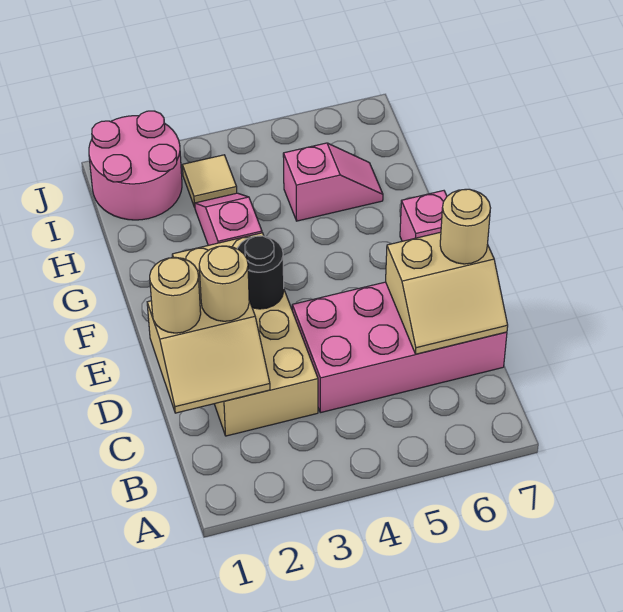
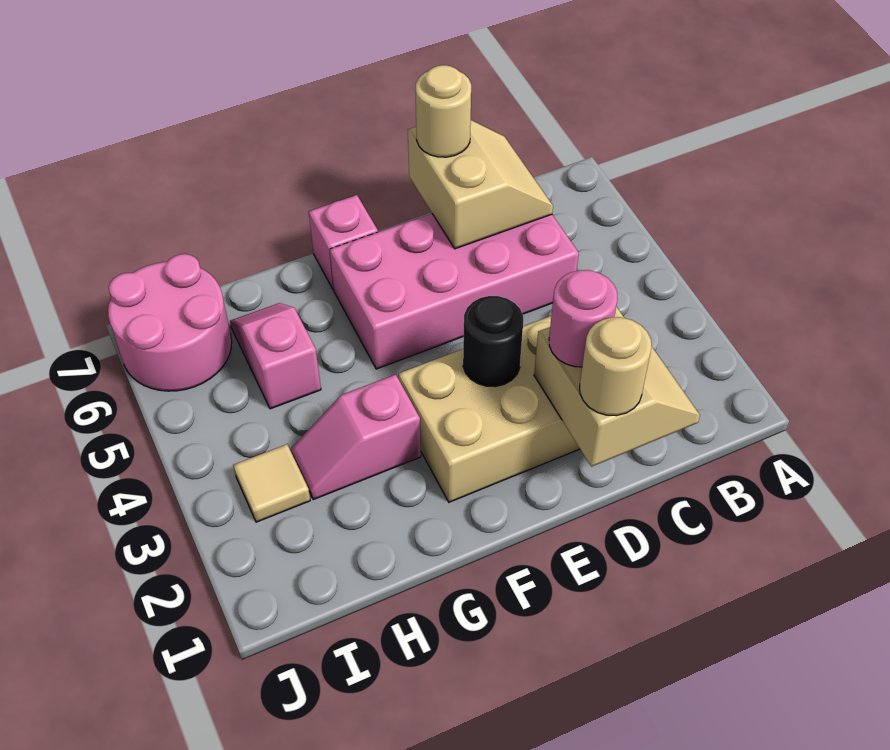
pink brick C4:D7 level 1 -> pink brick C5:F6 level 1
tan round brick D2 level 3 -> pink round brick D2 level 3
pink round brick I1:J2 level 1 -> pink round brick I6:J7 level 1

